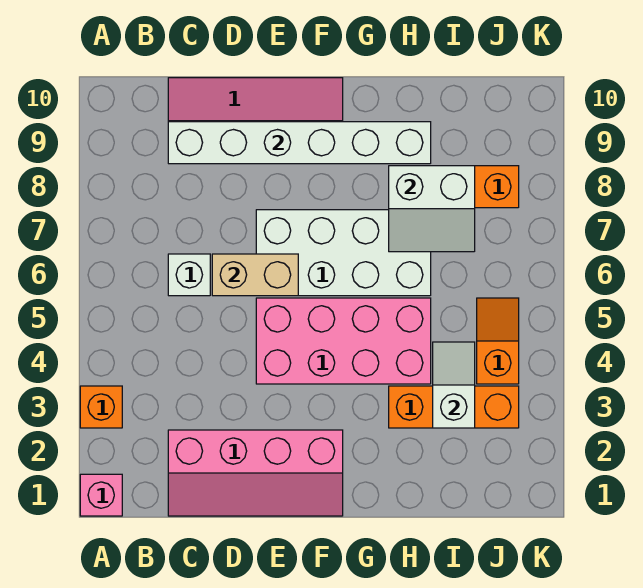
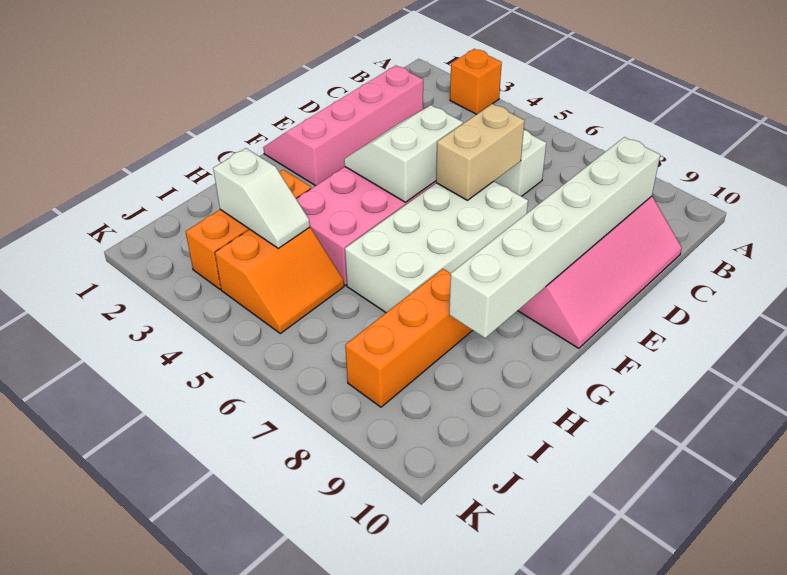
pink brick A1 level 1 -> none
white slope H7:I8 level 2 top 8 -> white slope E4:F5 level 2 top 5
orange slope J4:J5 level 1 top 4 -> orange slope I4:J5 level 1 top 4

